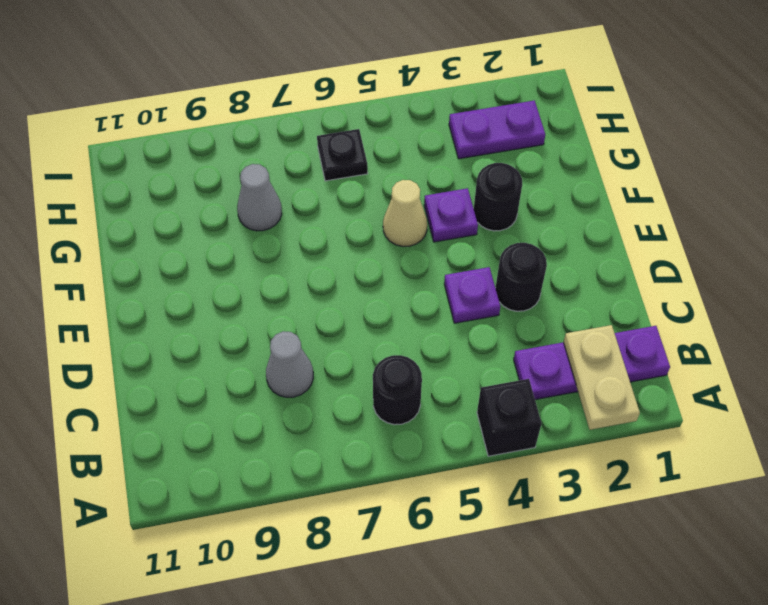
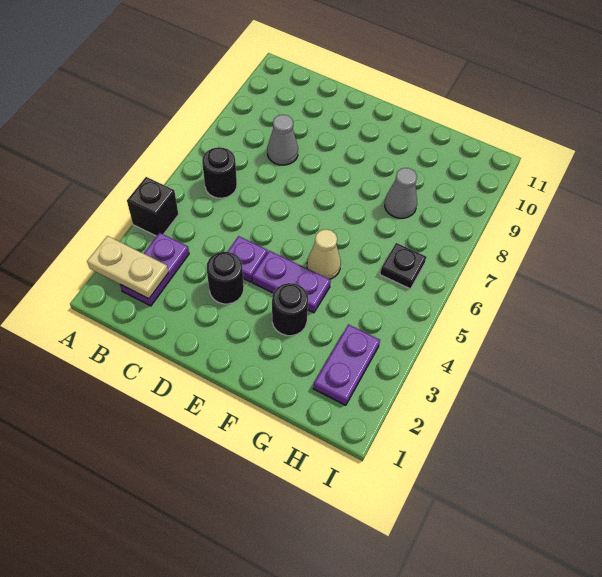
purple plate B1:B3 level 1 -> purple plate B2:B3 level 1
purple plate F4 level 1 -> purple plate E4:F4 level 1

